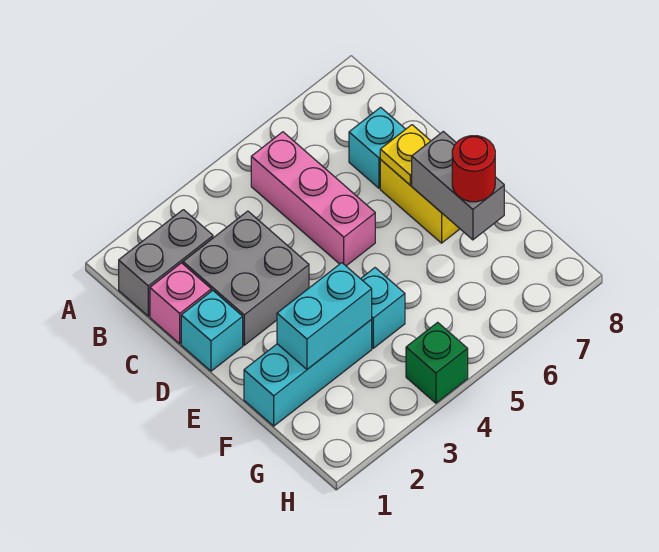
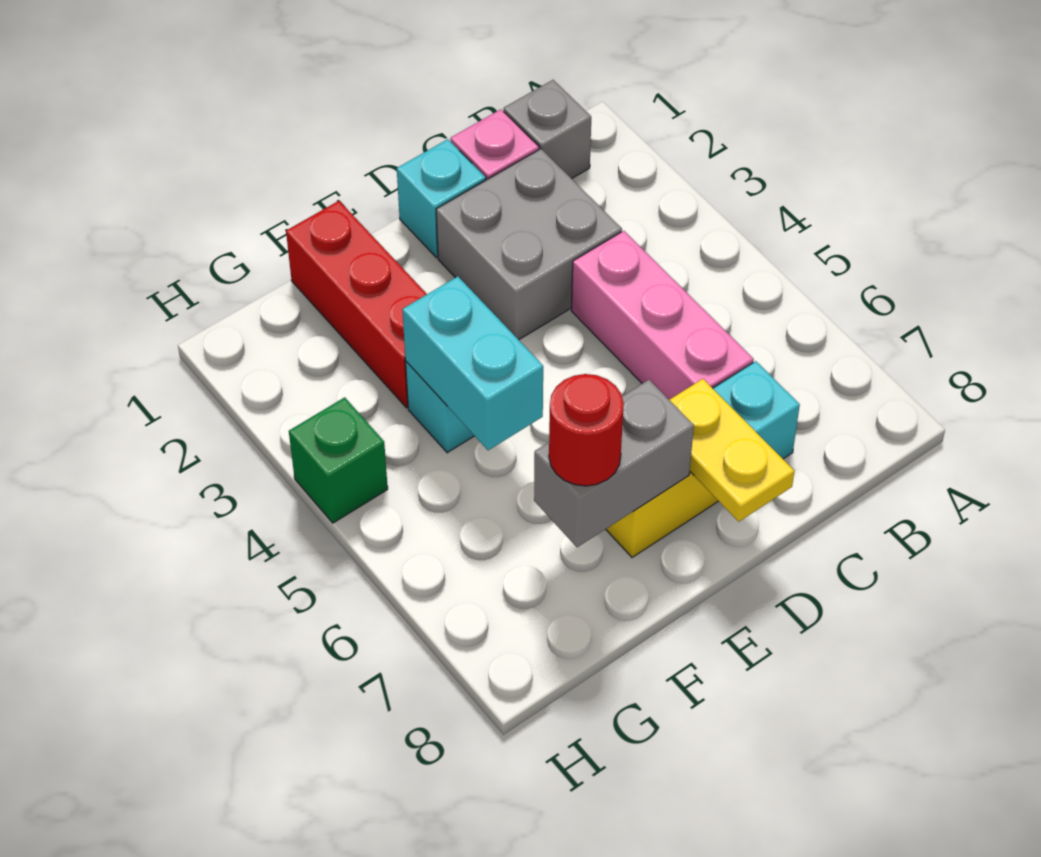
grey brick B1:B2 level 1 -> grey brick B1 level 1
pink brick B5:D5 level 1 -> pink brick C4:C6 level 1
yellow plate D7 level 2 -> yellow plate D7:D8 level 2
cyan brick F1:F3 level 1 -> red brick F1:F3 level 1
cyan brick F2:F3 level 2 -> cyan brick F4:F5 level 2

